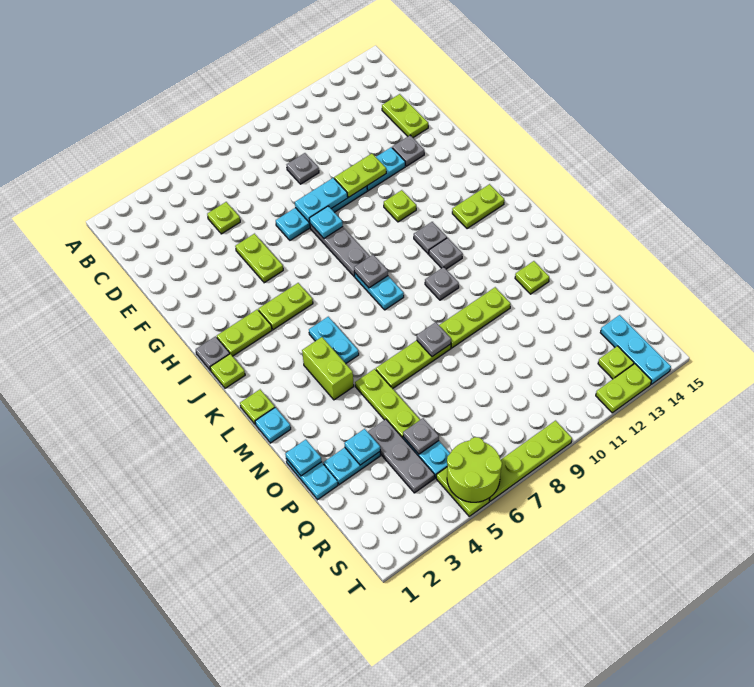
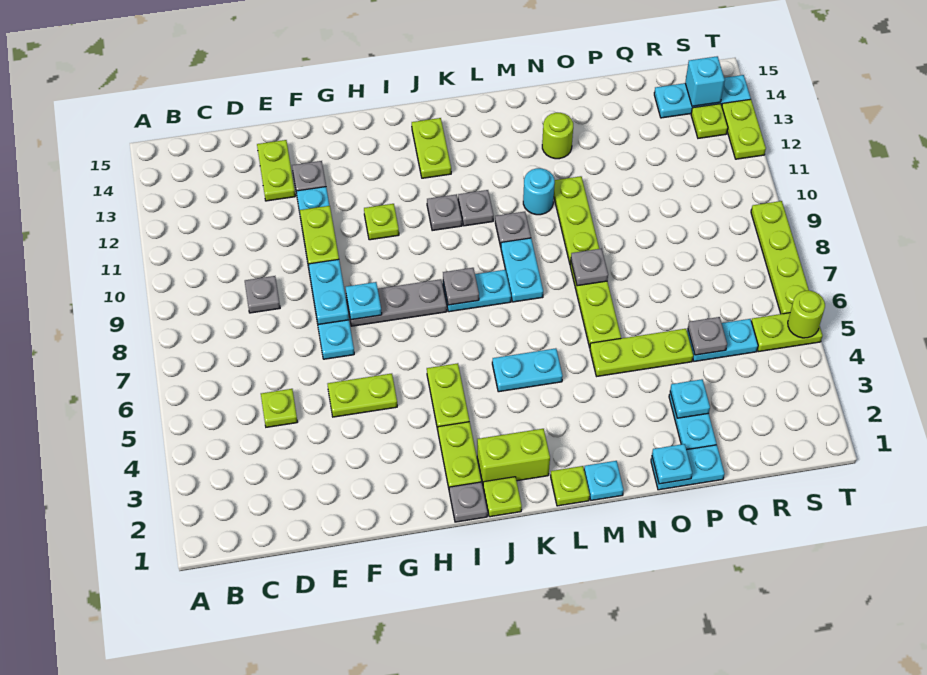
lime plate D14:E14 level 1 -> lime plate E13:E14 level 1
lime brick L4:M4 level 1 -> lime brick J2:K2 level 1
none -> cyan plate L8:L9 level 1
none -> cyan round brick M11 level 1
lime plate N13 level 1 -> lime round brick N13 level 1
grey plate P4:R4 level 1 -> none
lime round brick S5:T6 level 2 -> lime round brick T5 level 2
none -> cyan brick S14 level 2

